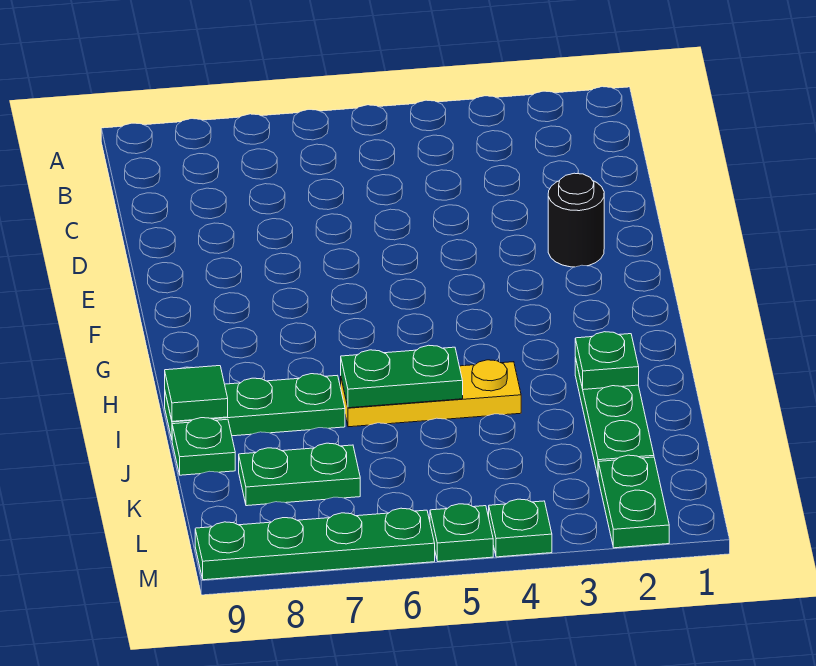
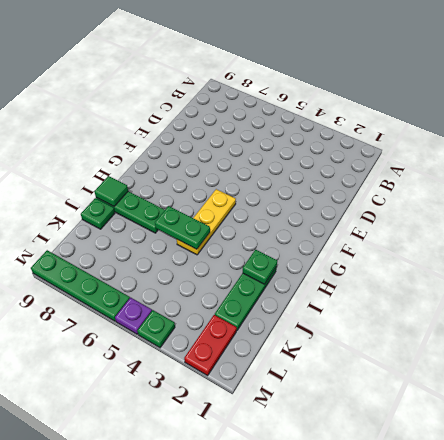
black round brick E2 level 1 -> none
yellow plate I4:I6 level 1 -> yellow plate G5:I5 level 1
green plate K7:K8 level 1 -> none
green plate L2:M2 level 1 -> red plate L2:M2 level 1
green plate M5 level 1 -> purple plate M5 level 1

